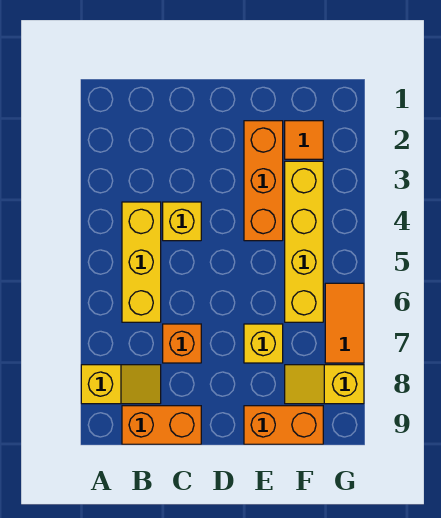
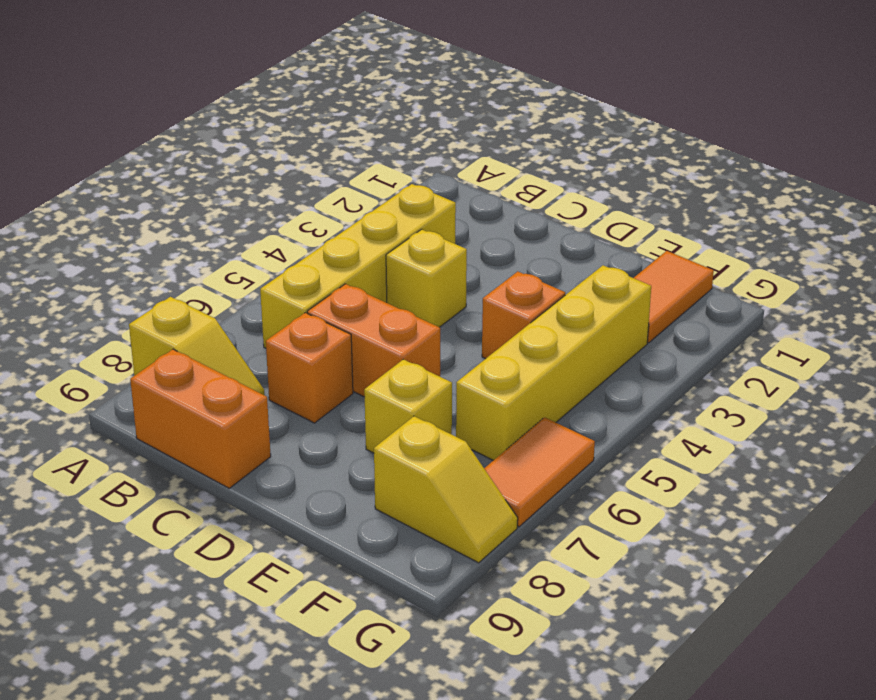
yellow brick B4:B6 level 1 -> yellow brick B3:B6 level 1
orange brick E2:E4 level 1 -> orange brick E4 level 1
orange brick E9:F9 level 1 -> orange brick C6:D6 level 1
orange tile F2 level 1 -> orange tile F1:F2 level 1
yellow slope F8:G8 level 1 top G -> yellow slope F8:G8 level 1 top F

